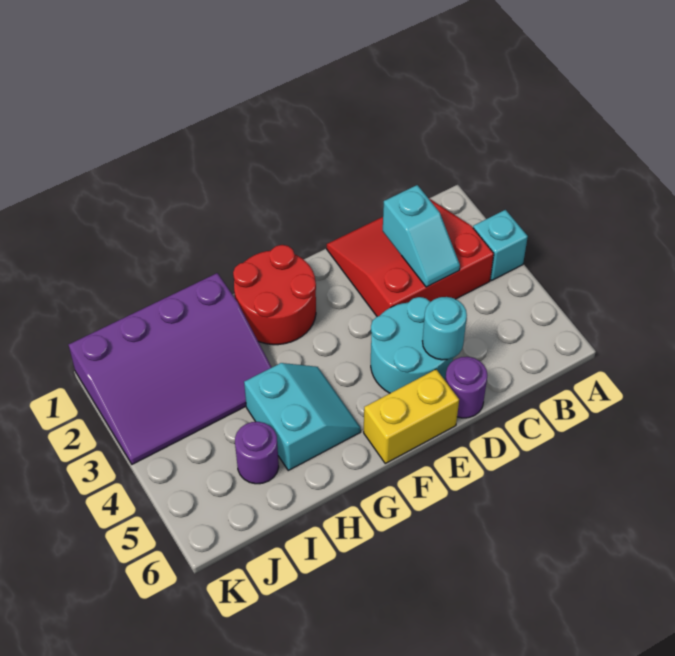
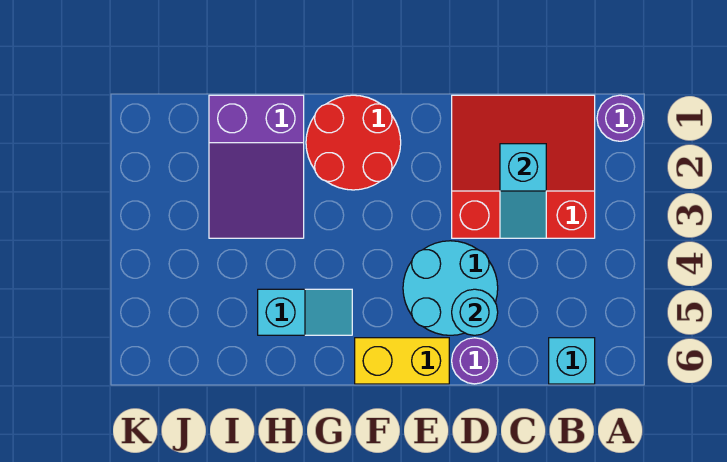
cyan brick A3 level 1 -> cyan brick B6 level 1
cyan slope G4:H5 level 1 top H -> cyan slope G5:H5 level 1 top H
purple slope H1:K3 level 1 top 1 -> purple slope H1:I3 level 1 top 1
purple round brick I5 level 1 -> purple round brick A1 level 1

